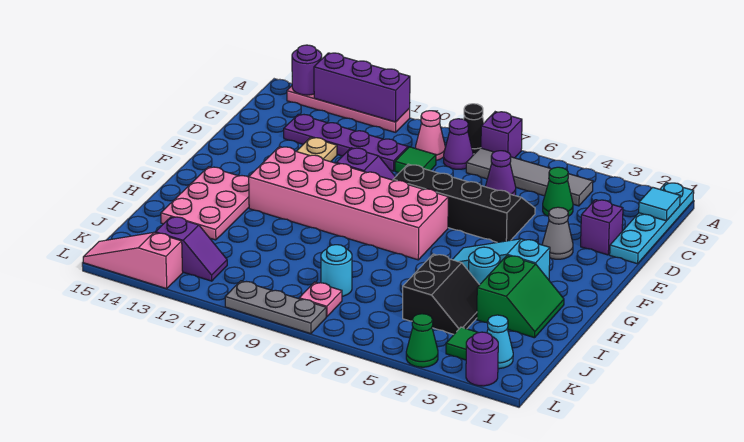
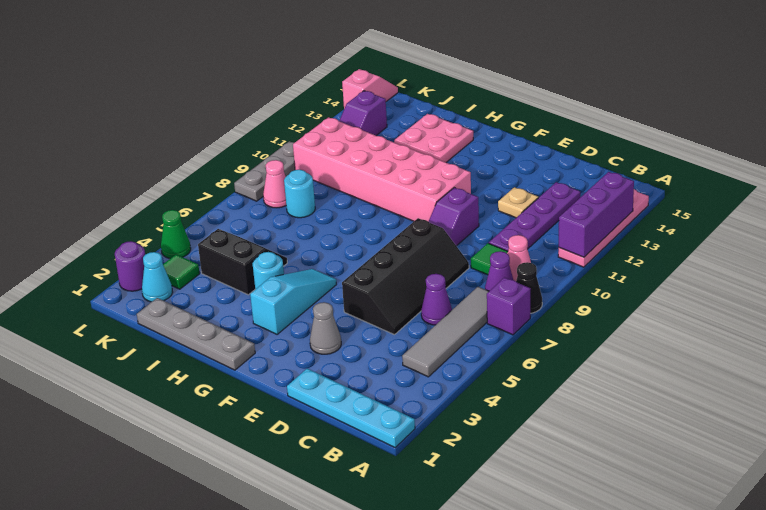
purple round brick A14 level 2 -> none
cyan tile B1 level 2 -> none
green cone C4 level 1 -> none
purple brick D2 level 1 -> none
pink brick F7:G12 level 1 -> pink brick F10:K11 level 1
none -> grey plate G1:J1 level 1
pink plate G13:I14 level 1 -> pink plate H13:I14 level 1
green slope H2:I3 level 1 top 3 -> none
black slope I4:J5 level 1 top 5 -> black slope I4:J5 level 1 top 4
pink plate K8 level 1 -> pink cone K8 level 1
pink slope L13:L15 level 1 top 13 -> pink slope L14:L15 level 1 top 14

